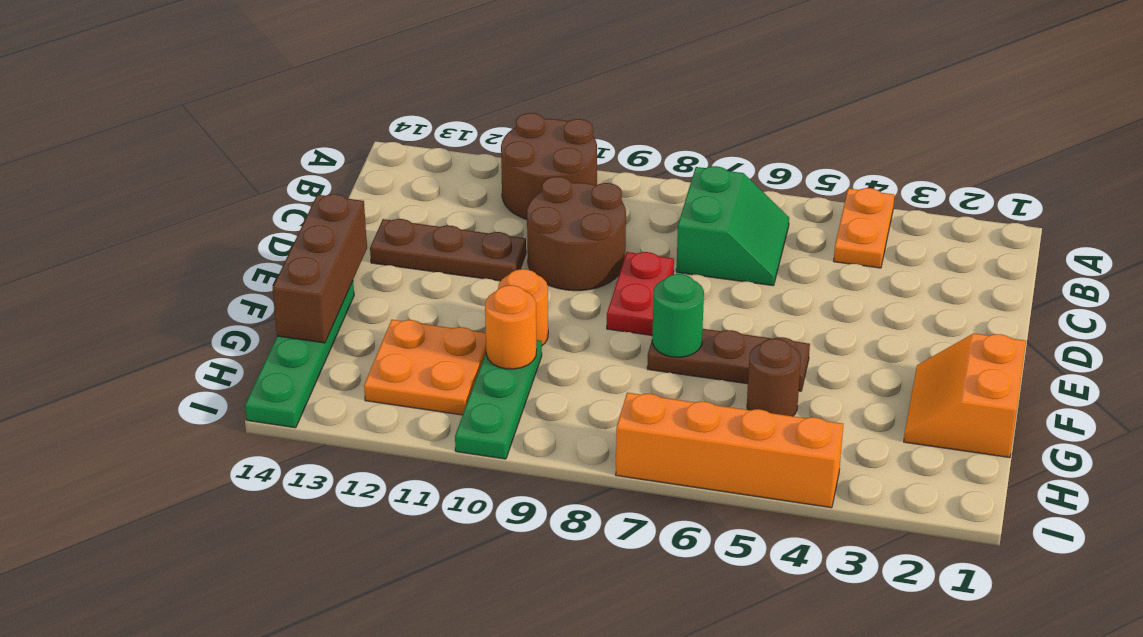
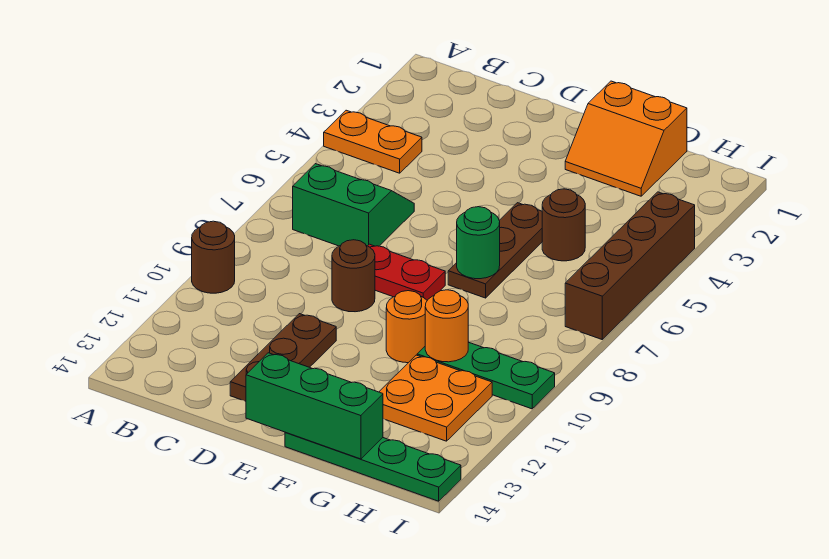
brown round brick A10:B11 level 1 -> brown round brick A10 level 1
brown round brick C9:D10 level 1 -> brown round brick D9 level 1
brown brick E14:G14 level 2 -> green brick E14:G14 level 2
orange brick I4:I7 level 1 -> brown brick I4:I7 level 1

